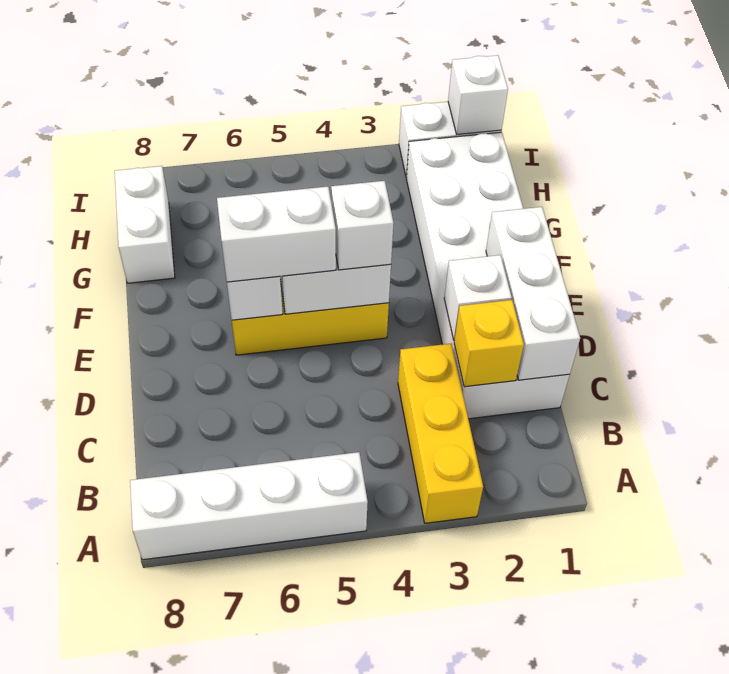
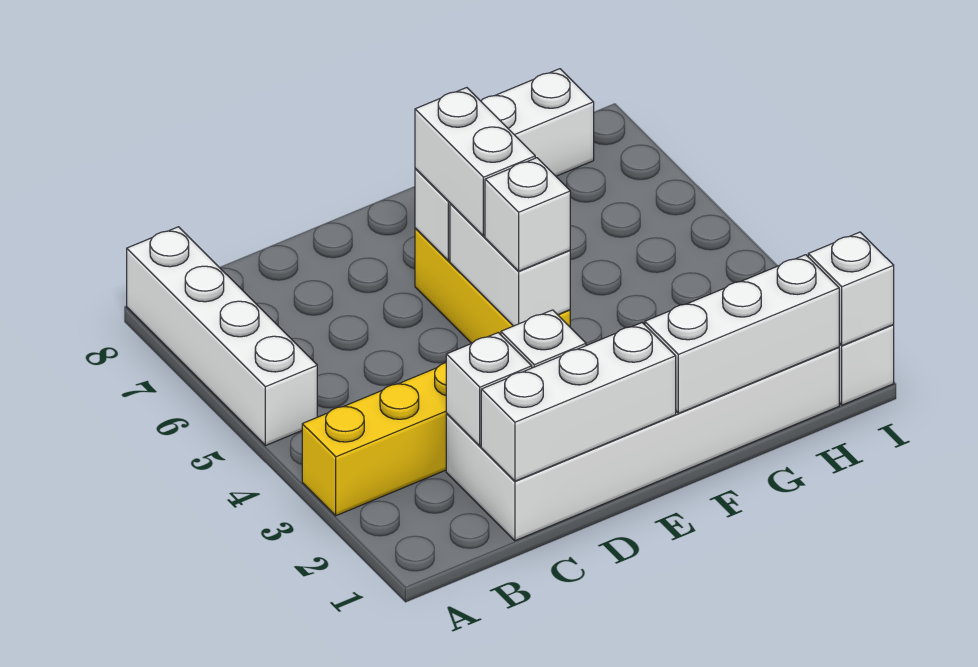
yellow brick C2 level 2 -> white brick C2 level 2
none -> white brick F1:H1 level 2

